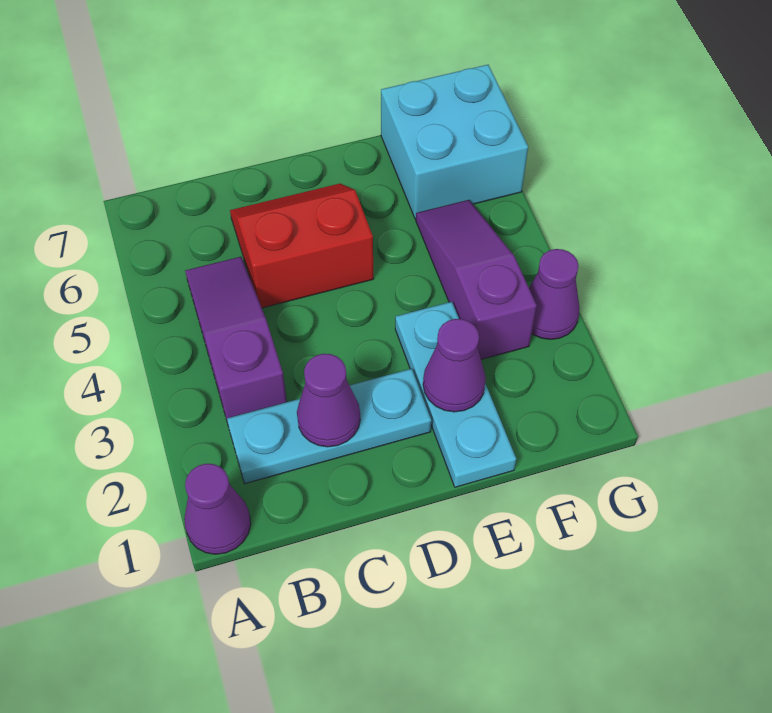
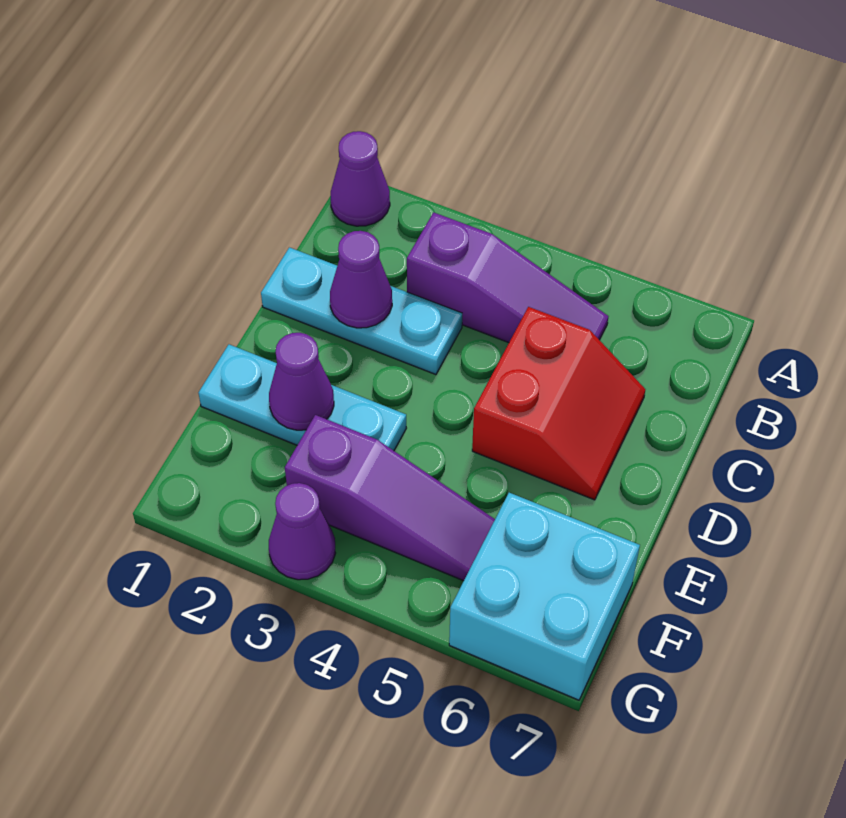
cyan plate B2:D2 level 1 -> cyan plate C1:C3 level 1

